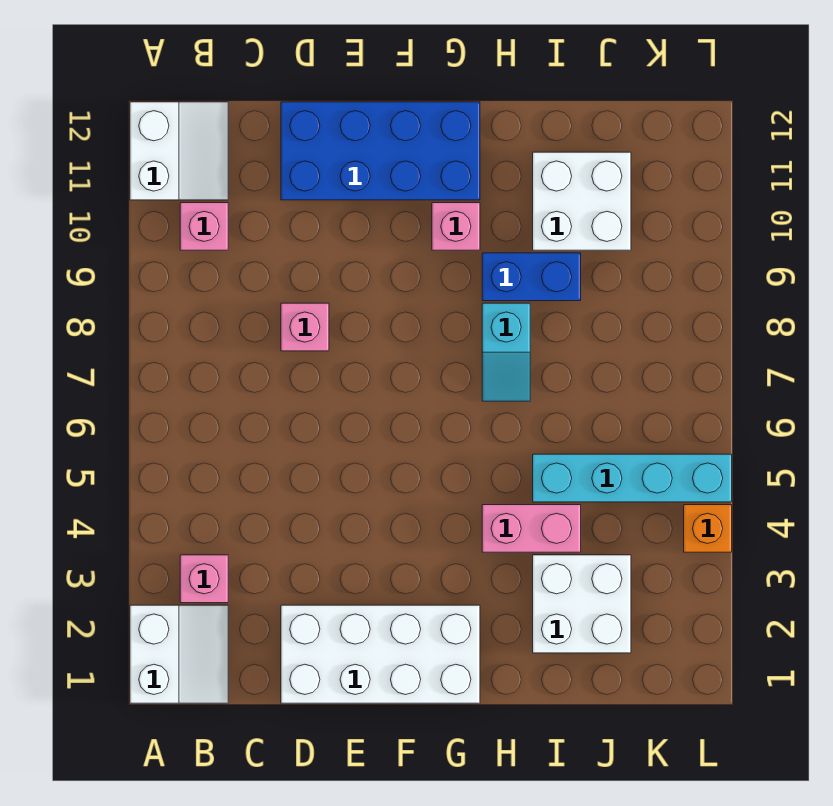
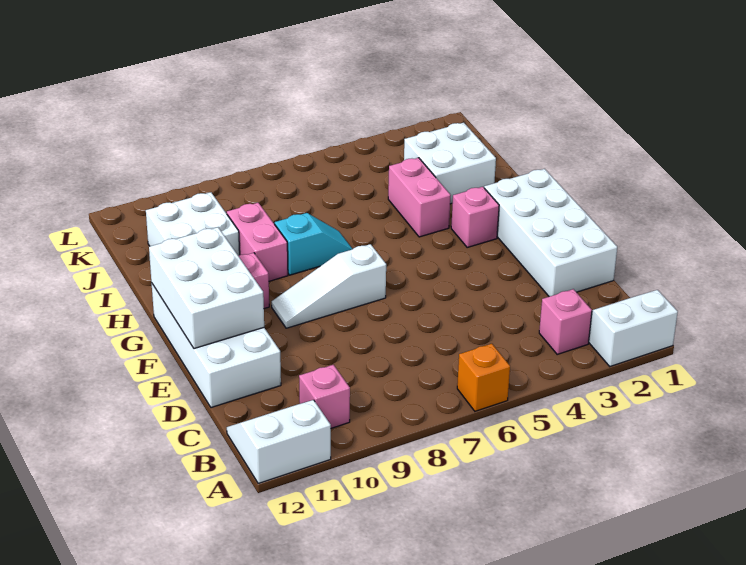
pink brick D8 level 1 -> pink brick G3 level 1
blue brick D11:G12 level 1 -> white brick D11:G12 level 1
none -> white brick E11:G12 level 2
none -> white slope F7:F9 level 1 top 7
blue brick H9:I9 level 1 -> pink brick H9:I9 level 1
cyan brick I5:L5 level 1 -> none
orange brick L4 level 1 -> orange brick A6 level 1

